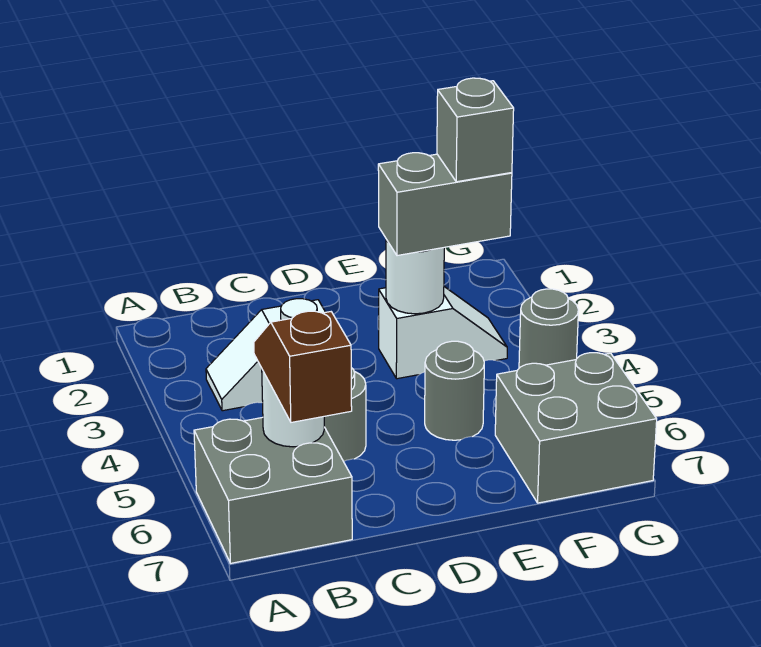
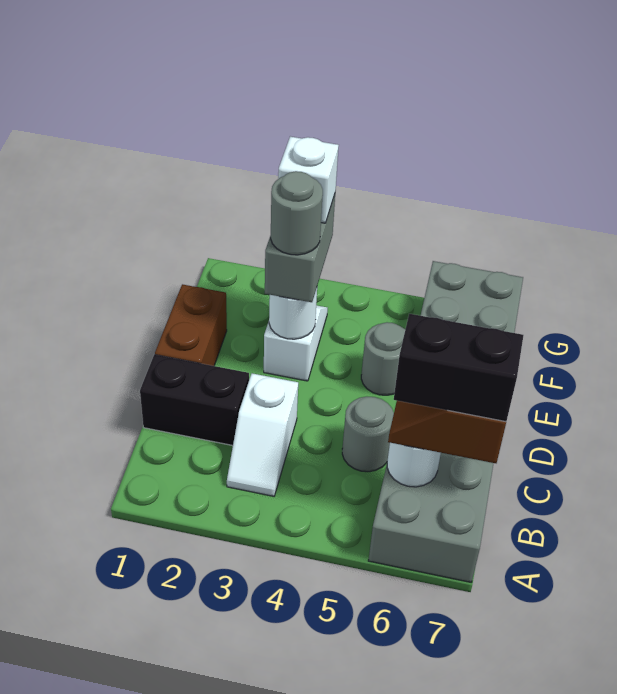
none -> black brick B6:B7 level 4
none -> black brick C1:C2 level 1
none -> brown brick D1:E1 level 1
grey brick F3 level 4 -> white brick F3 level 4
grey round brick G4 level 1 -> grey round brick E3 level 4

